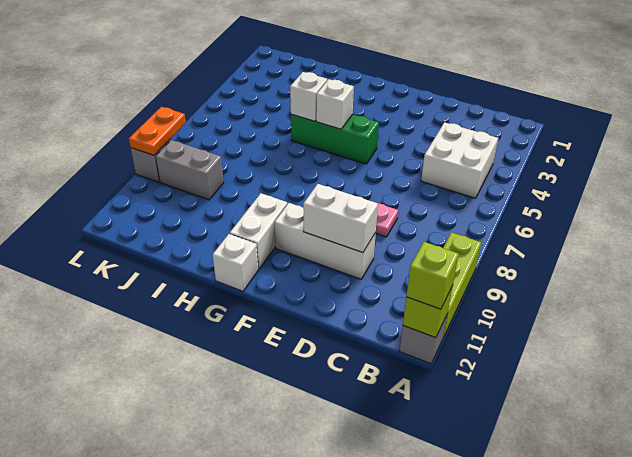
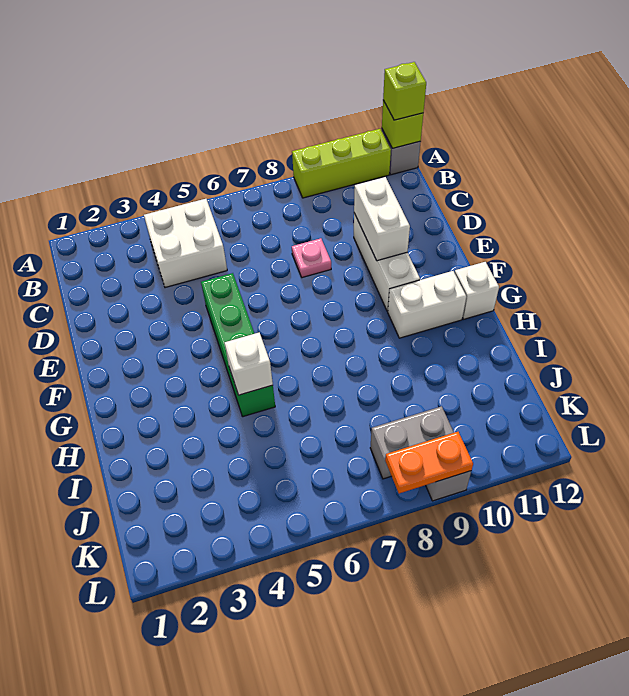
green brick F5:H5 level 1 -> green brick E5:H5 level 1
white brick G5 level 2 -> none
grey brick J9:K9 level 1 -> grey brick K8:K9 level 1

